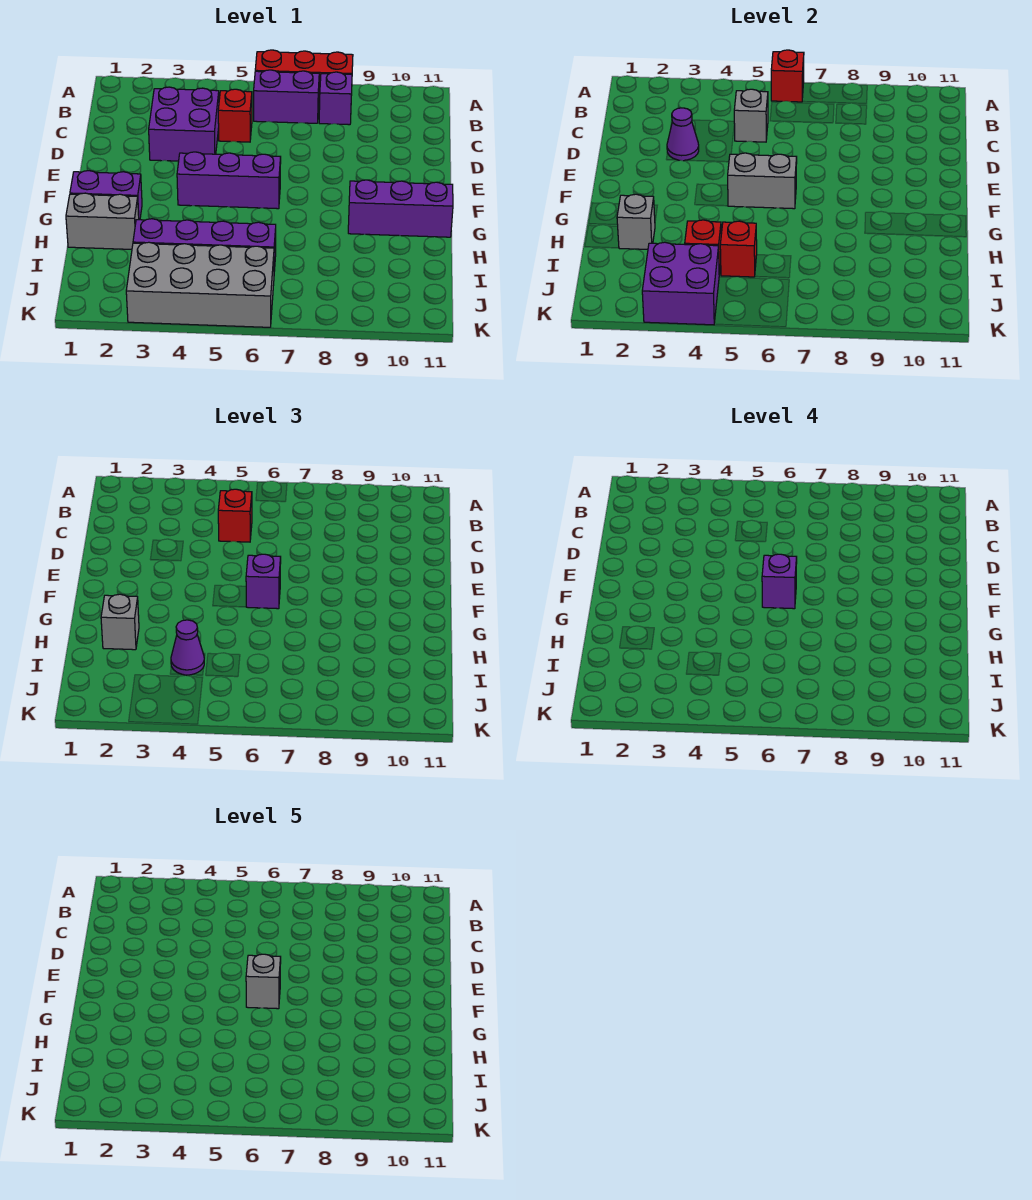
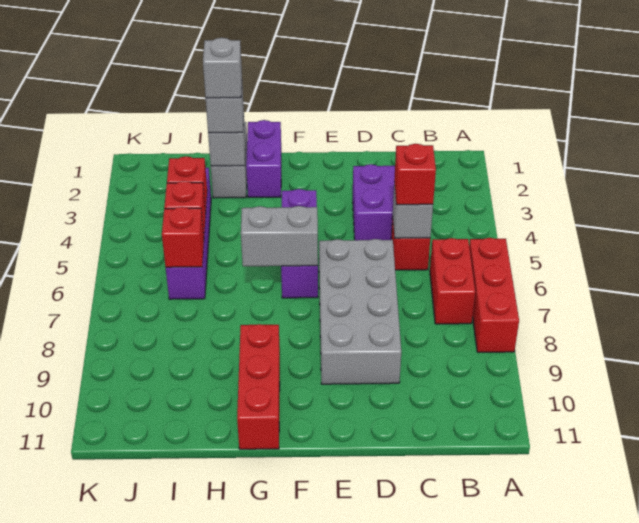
red brick A6 level 2 -> red brick I6 level 2
purple brick B6:B7 level 1 -> red brick B6:B7 level 1
purple brick B8 level 1 -> none
purple cone D3 level 2 -> none
grey brick F5:F6 level 2 -> grey brick F6:G6 level 2
purple brick F6 level 3 -> none
purple brick F6 level 4 -> none
grey brick F6 level 5 -> grey brick H2 level 4
purple brick G9:G11 level 1 -> red brick G9:G11 level 1
purple cone I4 level 3 -> none
grey brick J3:K6 level 1 -> grey brick D6:E9 level 1
purple brick J3:K4 level 2 -> none

